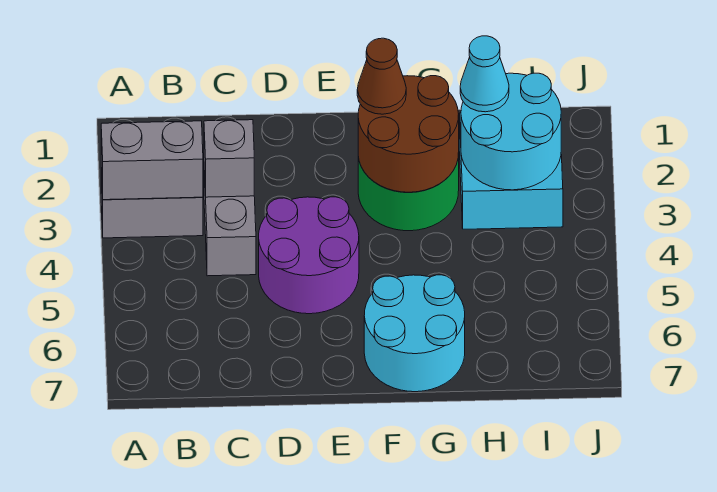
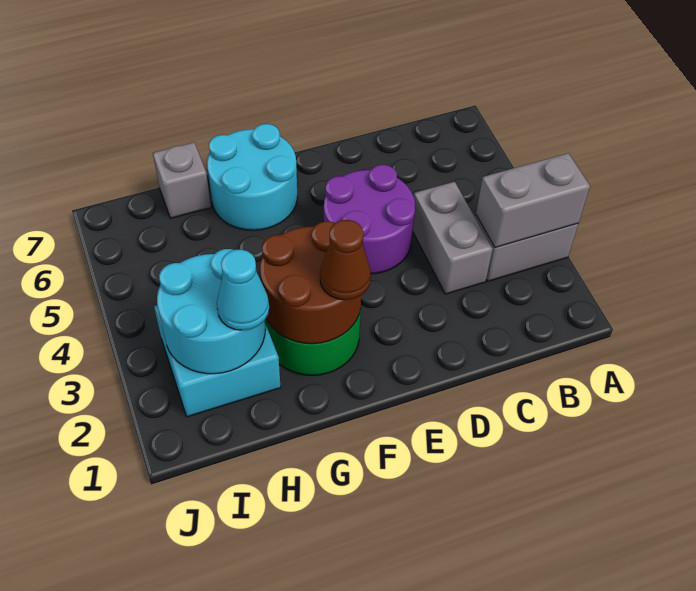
grey brick C3 level 2 -> grey brick H7 level 1

